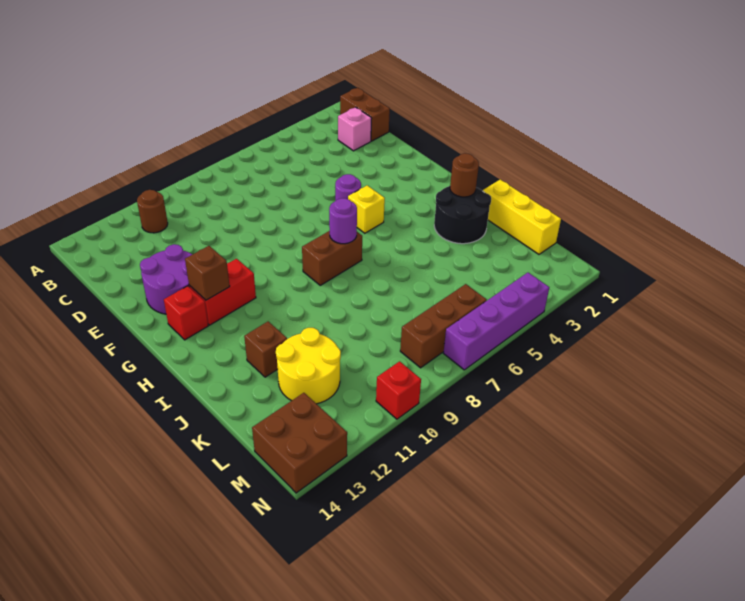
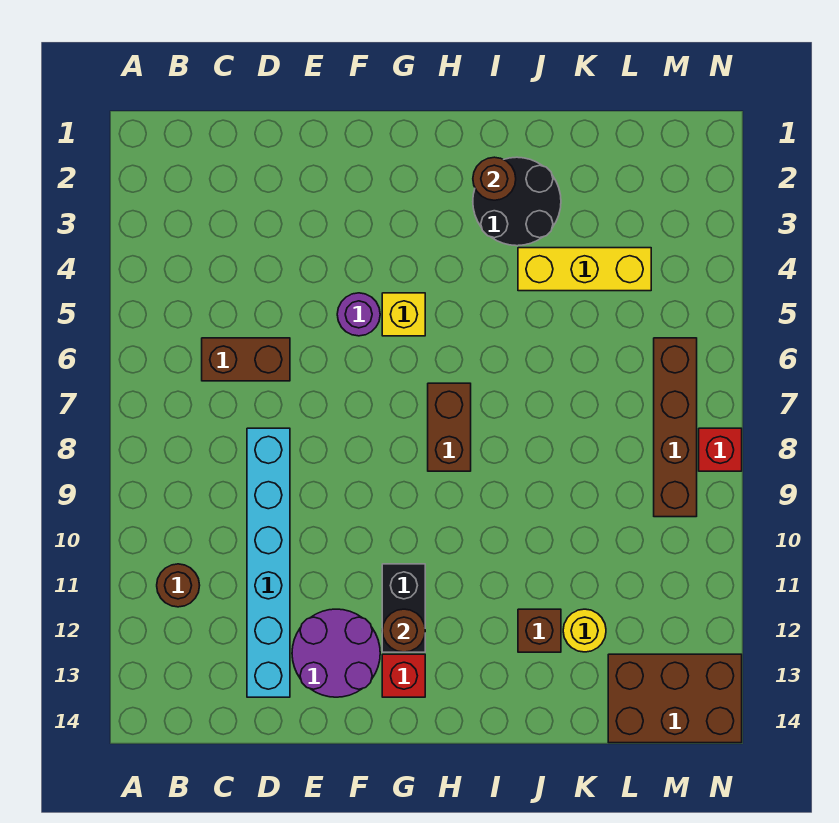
brown brick B1:C1 level 1 -> brown brick C6:D6 level 1
pink brick C2 level 1 -> none
none -> cyan brick D8:D13 level 1
red brick G11:G12 level 1 -> black brick G11:G12 level 1
brown brick G12 level 2 -> brown round brick G12 level 2
purple round brick H7 level 2 -> none
yellow brick J1:L1 level 1 -> yellow brick J4:L4 level 1
yellow round brick K11:L12 level 1 -> yellow round brick K12 level 1
brown brick M6:M8 level 1 -> brown brick M6:M9 level 1
brown brick M13:N14 level 1 -> brown brick L13:N14 level 1
purple brick N4:N7 level 1 -> none
red brick N10 level 1 -> red brick N8 level 1

